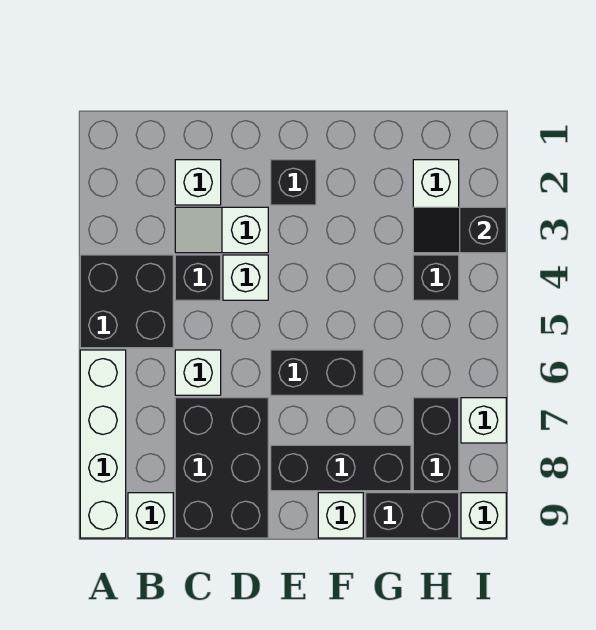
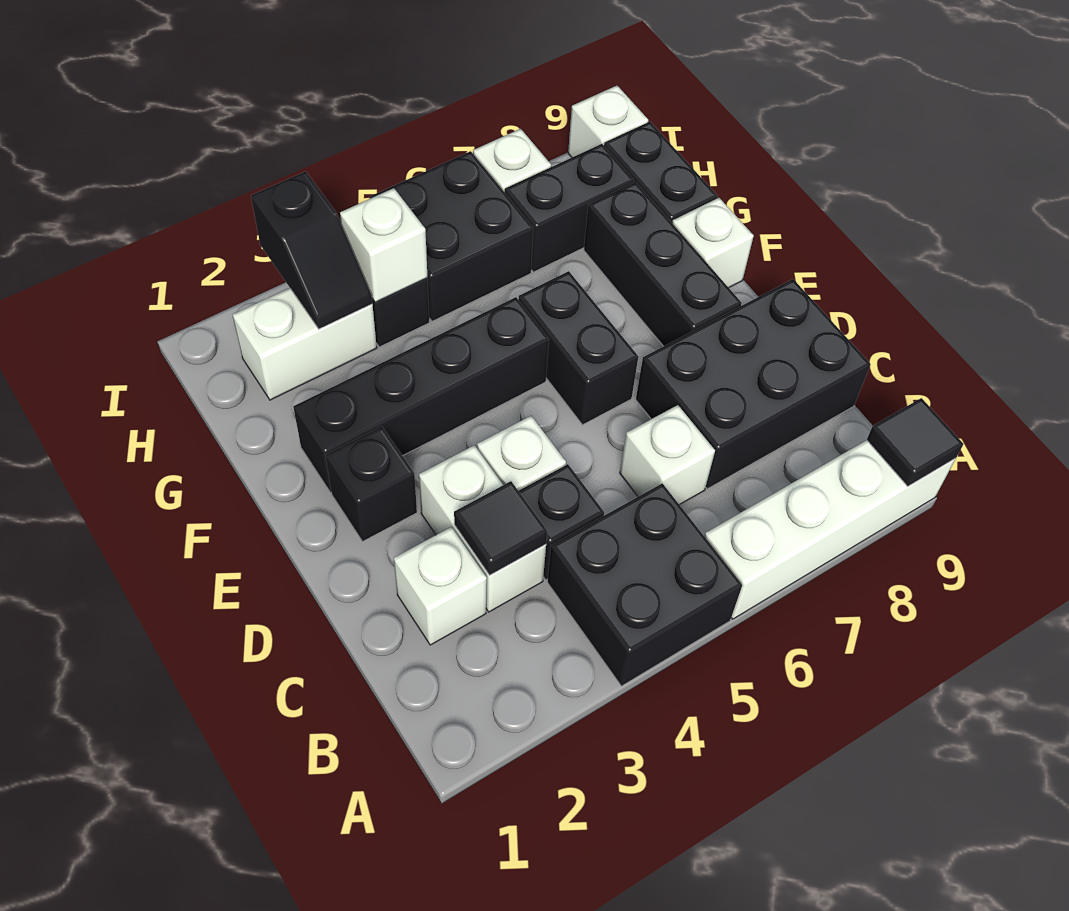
none -> black tile A9 level 2
white brick B9 level 1 -> white brick H4 level 2
white slope C3:D3 level 1 top D -> white brick C3:D3 level 1
none -> black tile C3 level 2
none -> black brick F2:F5 level 1
none -> black brick H5:I6 level 1

